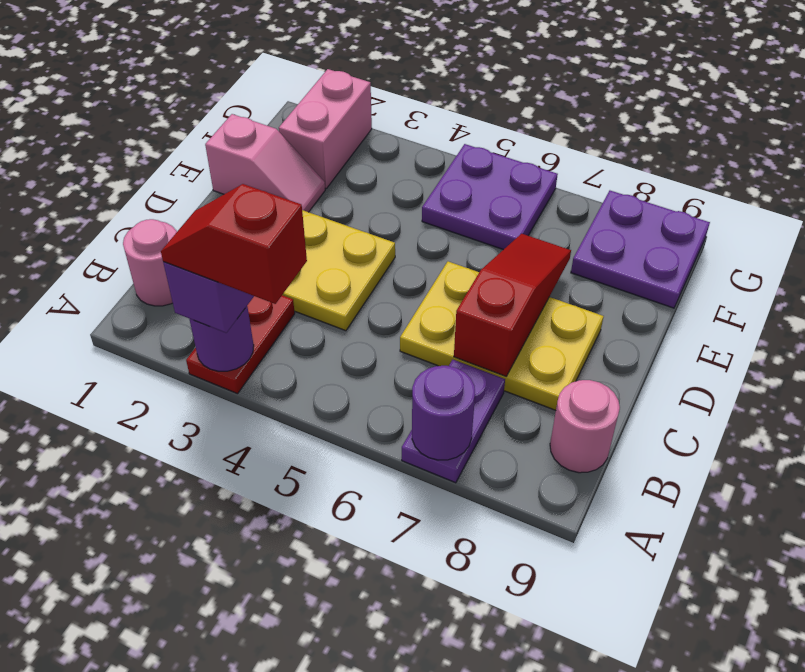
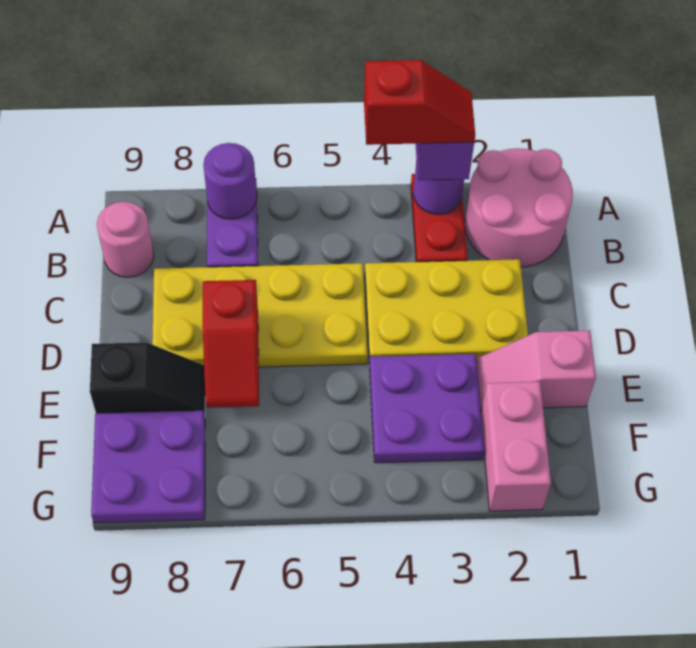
pink round brick B1 level 1 -> pink round brick A1:B2 level 1
yellow plate C6:D8 level 1 -> yellow plate C5:D8 level 1
red slope C7:E7 level 2 top C -> red slope D7:E7 level 2 top D
none -> black slope E8:E9 level 1 top 9
purple plate F5:G6 level 1 -> purple plate E3:F4 level 1

